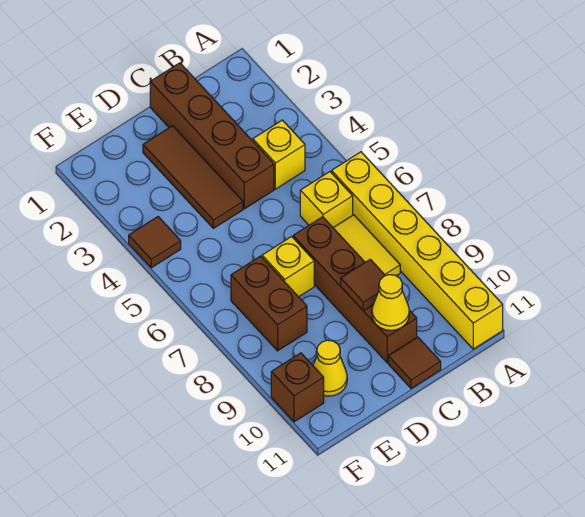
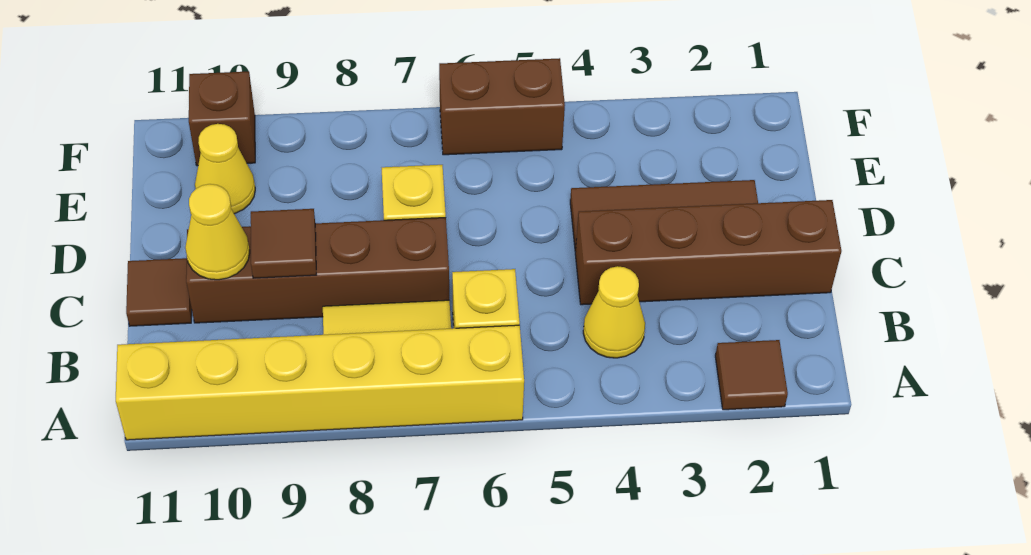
yellow brick B4 level 1 -> yellow cone B4 level 1
brown brick E7:E8 level 1 -> brown brick F5:F6 level 1
brown tile F4 level 1 -> brown tile A2 level 1

